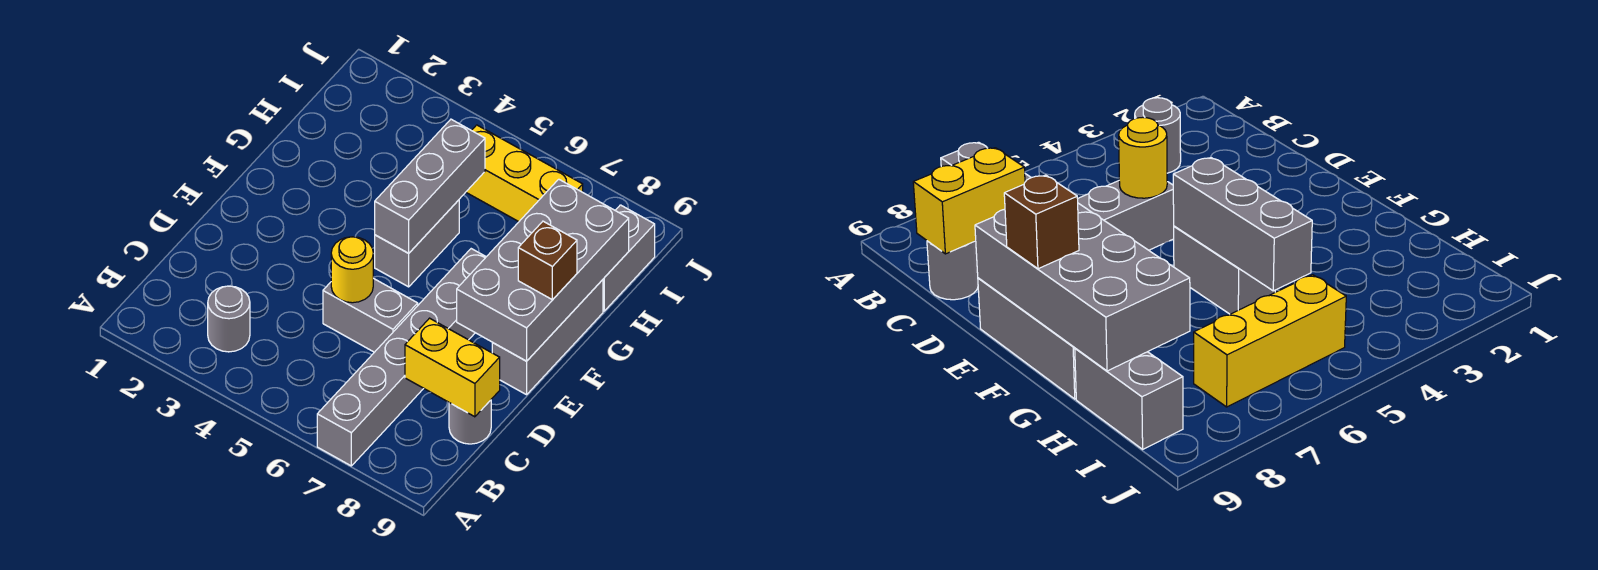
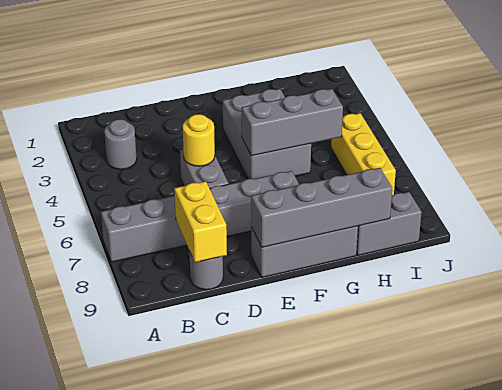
grey brick E8:H9 level 2 -> grey brick E9:H9 level 2
grey brick F5:G5 level 1 -> grey brick F3:G5 level 1
brown brick F9 level 3 -> none

